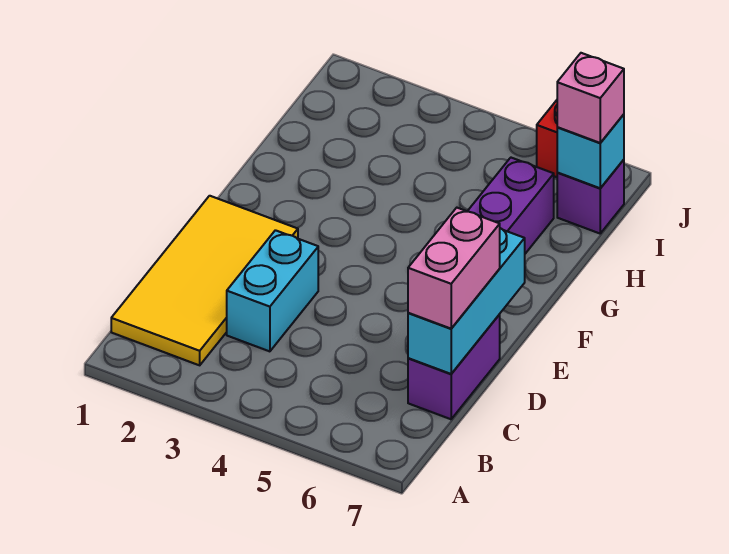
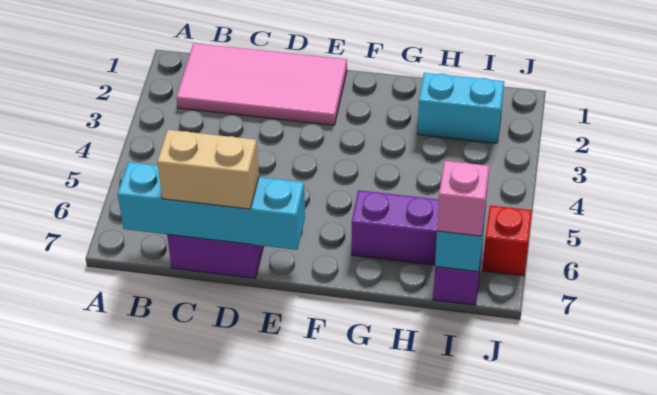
yellow tile B1:E2 level 1 -> pink tile B1:E2 level 1
cyan brick C3:D3 level 1 -> cyan brick H2:I2 level 1
cyan brick C7:E7 level 2 -> cyan brick B7:E7 level 2
pink brick C7:D7 level 3 -> tan brick C7:D7 level 3

